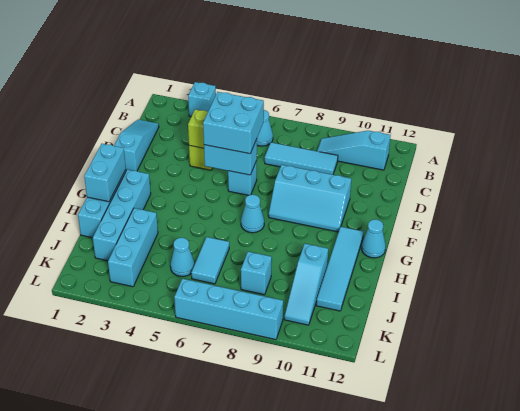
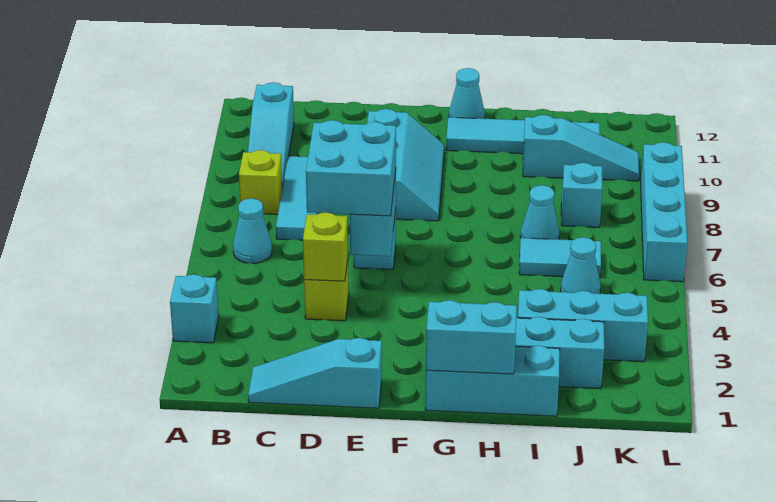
none -> lime brick B8 level 1
cyan cone G7 level 1 -> cyan cone I7 level 1

